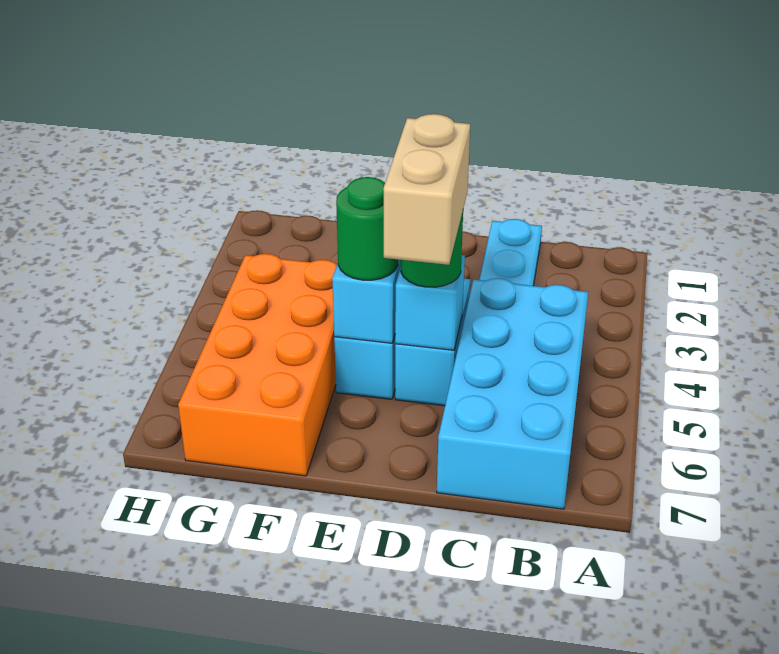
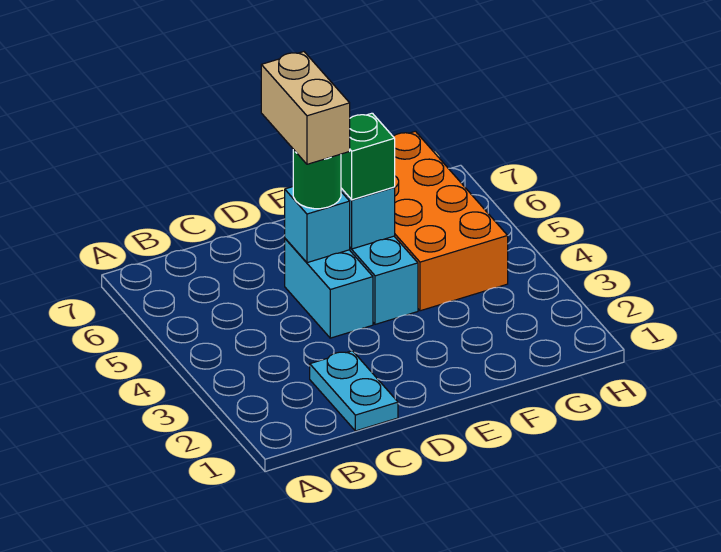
cyan brick B4:C7 level 1 -> none
green round brick E5 level 3 -> green brick E5 level 3

